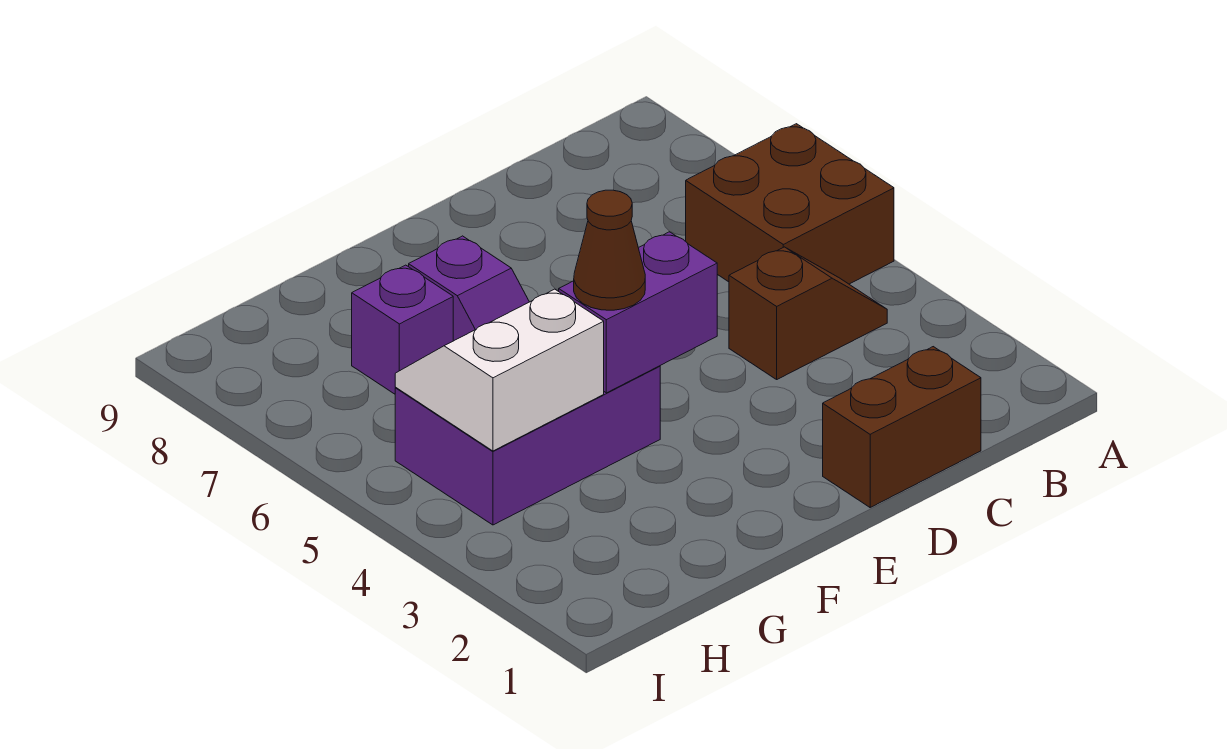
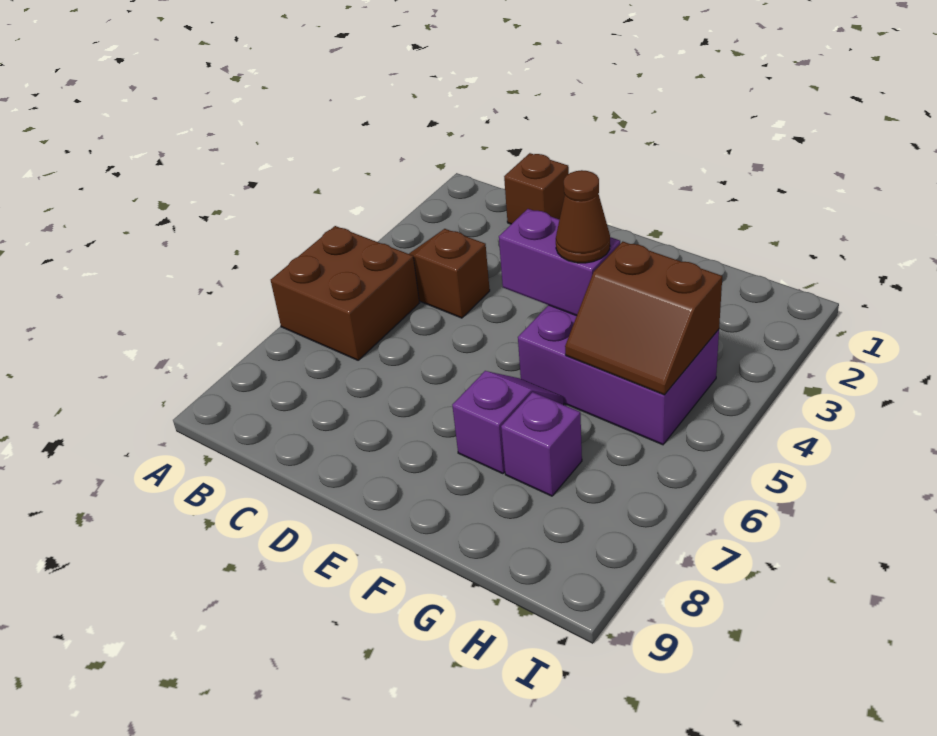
brown brick C1:D1 level 1 -> brown brick C1 level 1
white slope G4:H5 level 2 top 4 -> brown slope G4:H5 level 2 top 4

